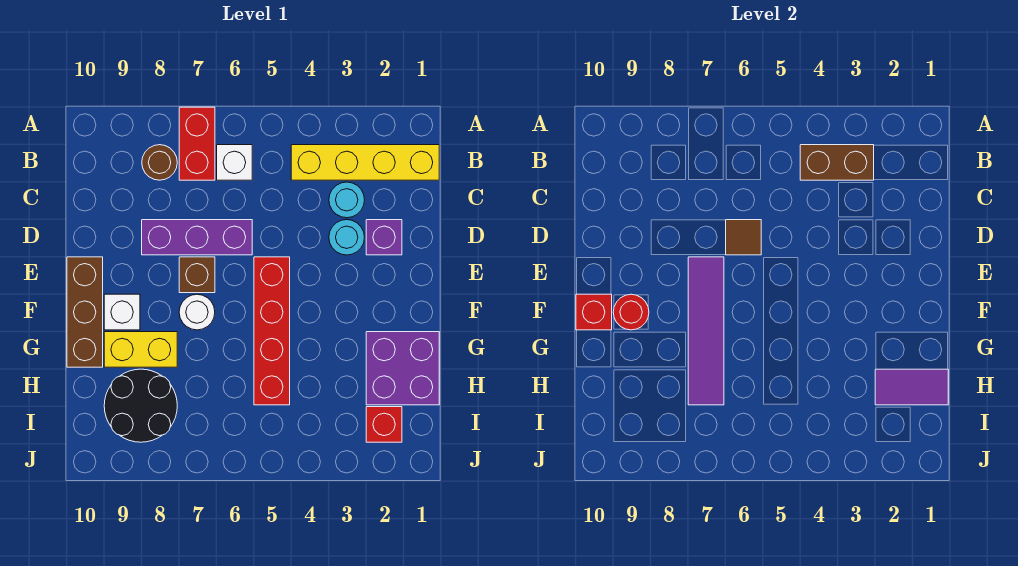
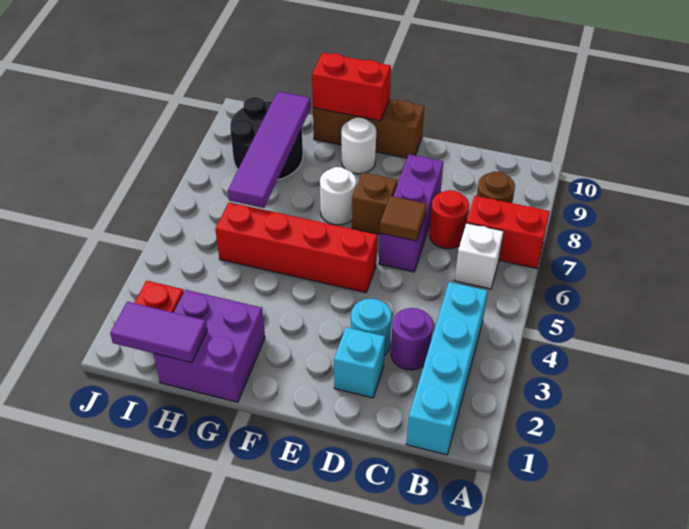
yellow brick B1:B4 level 1 -> cyan brick B1:B4 level 1
brown brick B3:B4 level 2 -> none
cyan round brick C3 level 1 -> purple round brick C3 level 1
purple brick D2 level 1 -> cyan brick D2 level 1
purple tile E7:H7 level 2 -> purple tile H6:H9 level 2
white brick F9 level 1 -> white round brick F9 level 1
red round brick F9 level 2 -> red round brick C7 level 1
red brick F10 level 2 -> red brick F10:G10 level 2
yellow brick G8:G9 level 1 -> none
purple tile H1:H2 level 2 -> purple tile H1:I1 level 2

